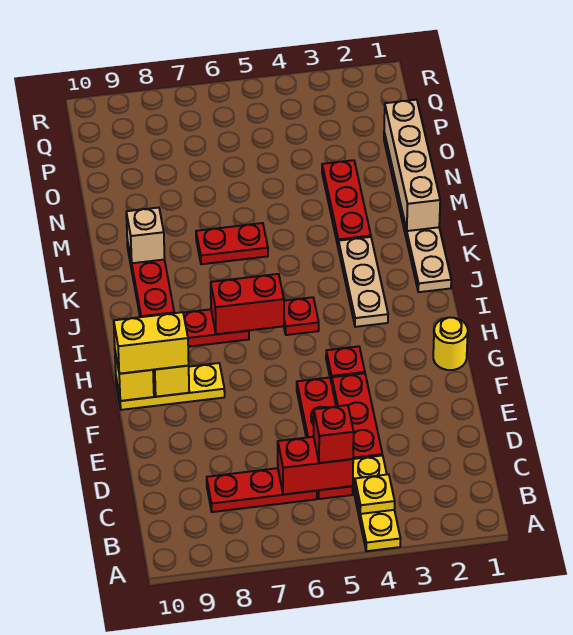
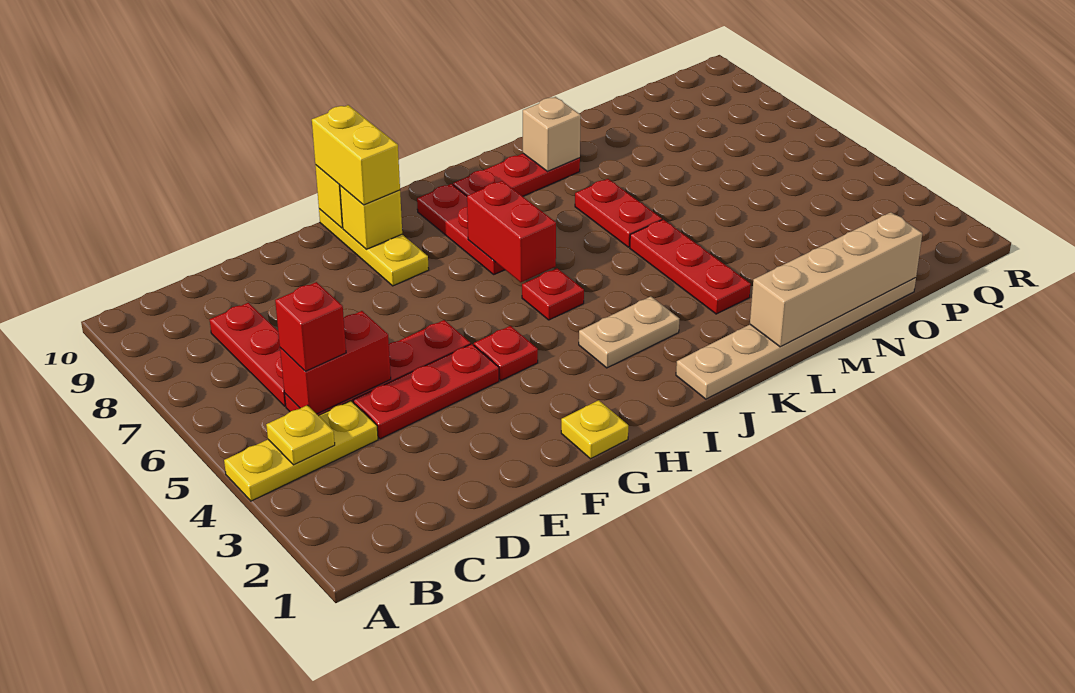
red brick C5:C6 level 2 -> red brick C5:D5 level 2
yellow round brick G1 level 1 -> yellow plate G1 level 1
tan plate I3:K3 level 1 -> tan plate I3:J3 level 1
red plate L3:N3 level 1 -> red plate L3:L5 level 1

